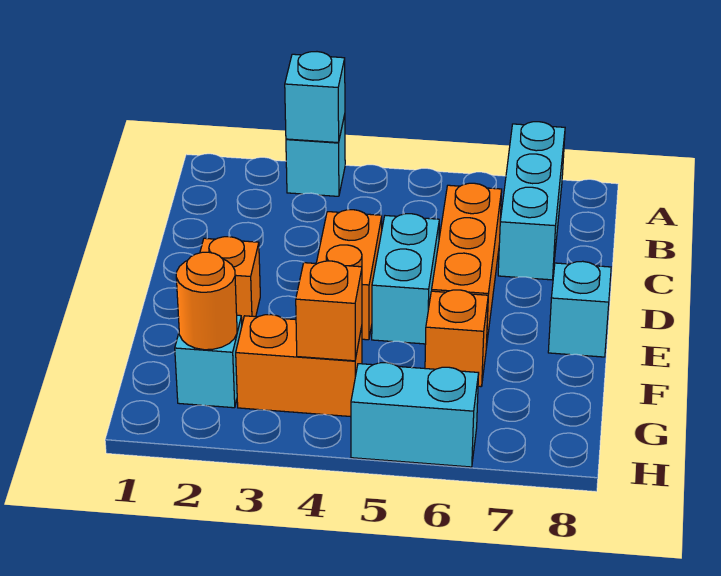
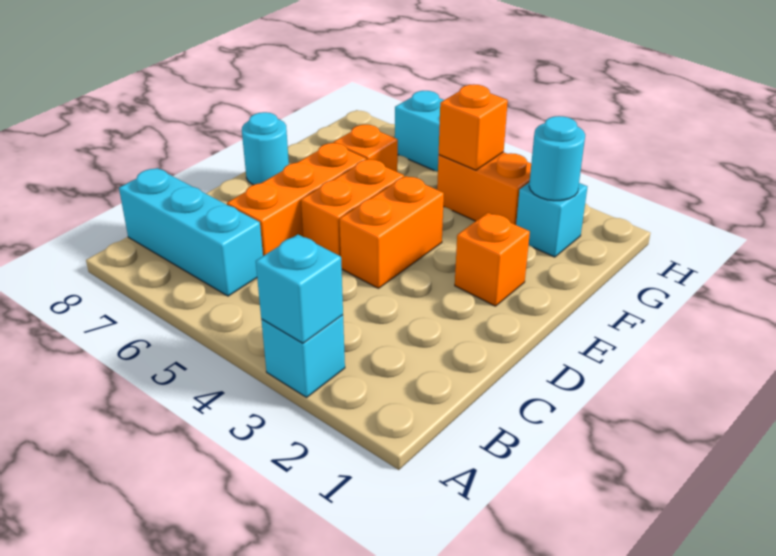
cyan brick A7:C7 level 1 -> cyan brick B6:B8 level 1
cyan brick D5:E5 level 1 -> orange brick D5:E5 level 1
cyan brick E8 level 1 -> cyan round brick E8 level 1
orange round brick G2 level 2 -> cyan round brick G2 level 2

